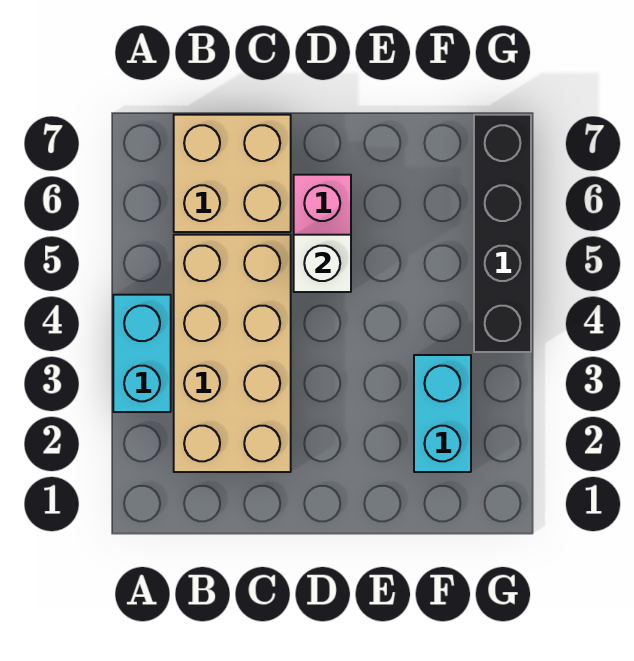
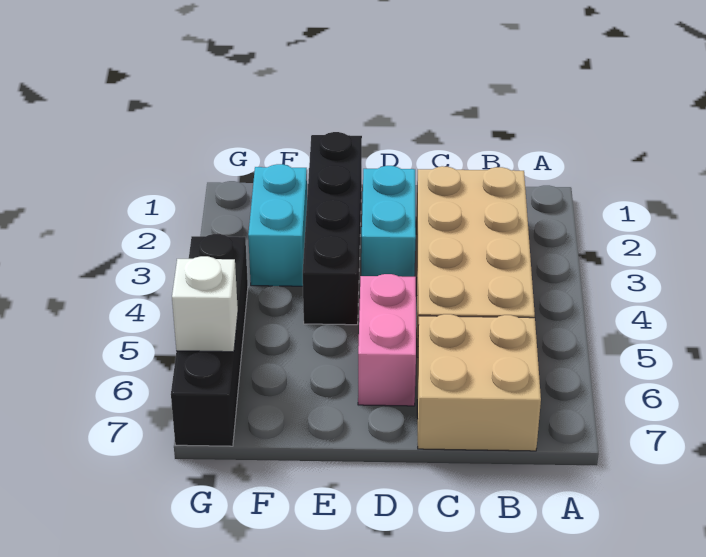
cyan brick A3:A4 level 1 -> cyan brick D2:D3 level 1
white brick D5 level 2 -> white brick G6 level 2
none -> black brick E1:E4 level 1

